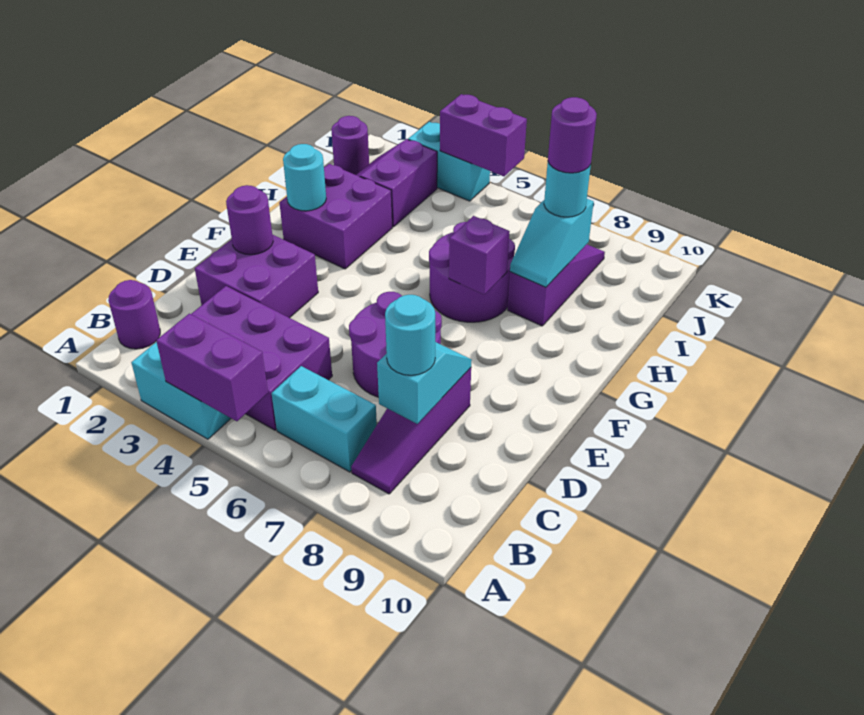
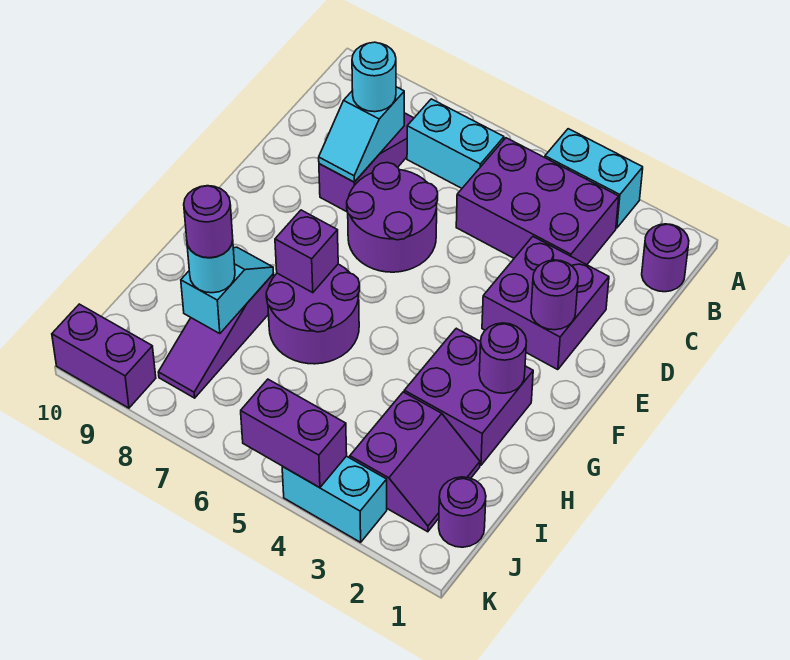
purple brick A4:A5 level 2 -> purple brick K9:K10 level 1
cyan round brick G2 level 2 -> purple round brick G2 level 2

